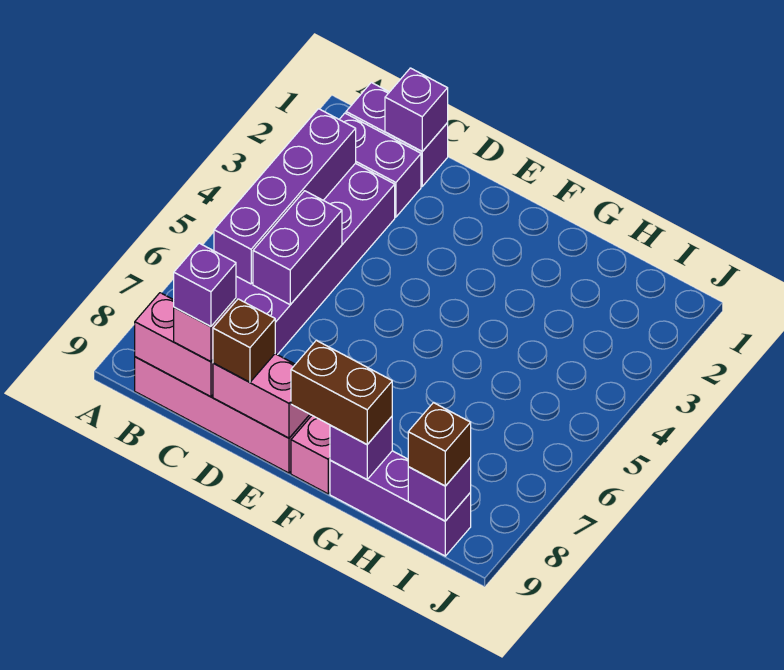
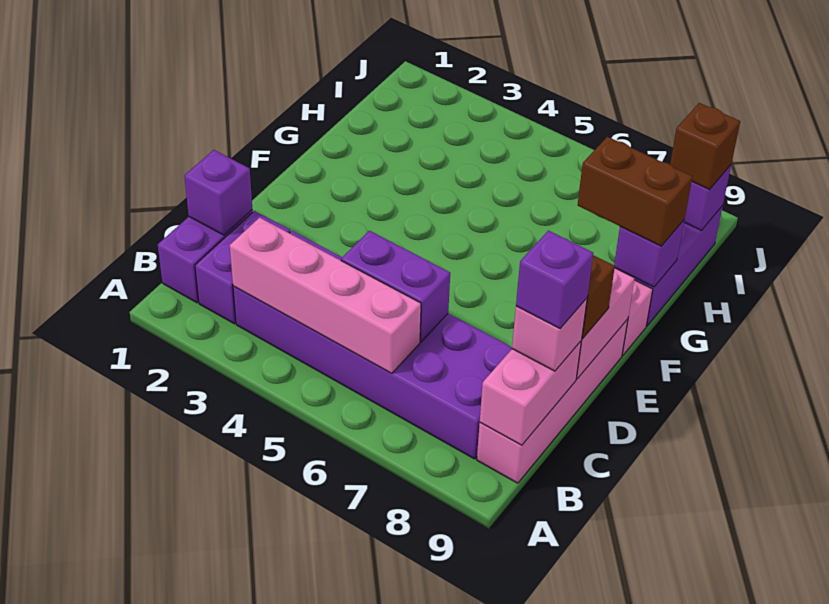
purple brick B3:B6 level 2 -> pink brick B3:B6 level 2
brown brick F9:G9 level 3 -> brown brick G8:G9 level 3

